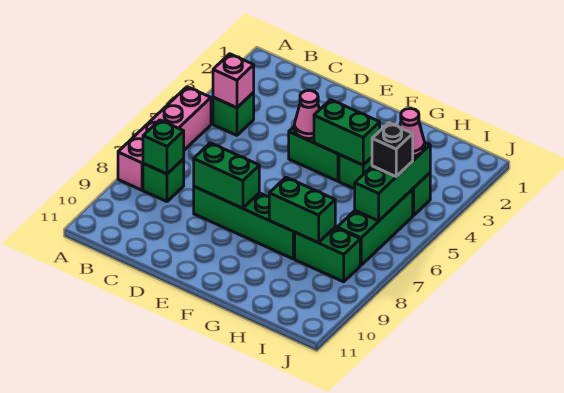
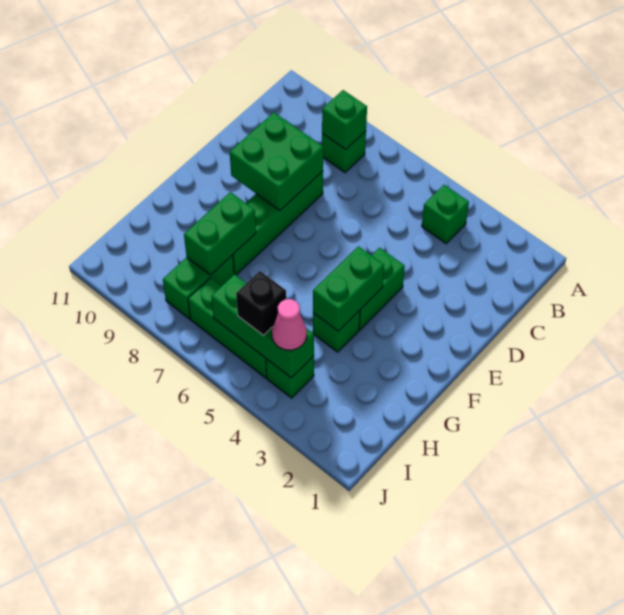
pink brick A5:A8 level 1 -> none
pink brick B4 level 2 -> none
green brick D8:E8 level 2 -> green brick D8:E9 level 2
pink cone E4 level 2 -> none

